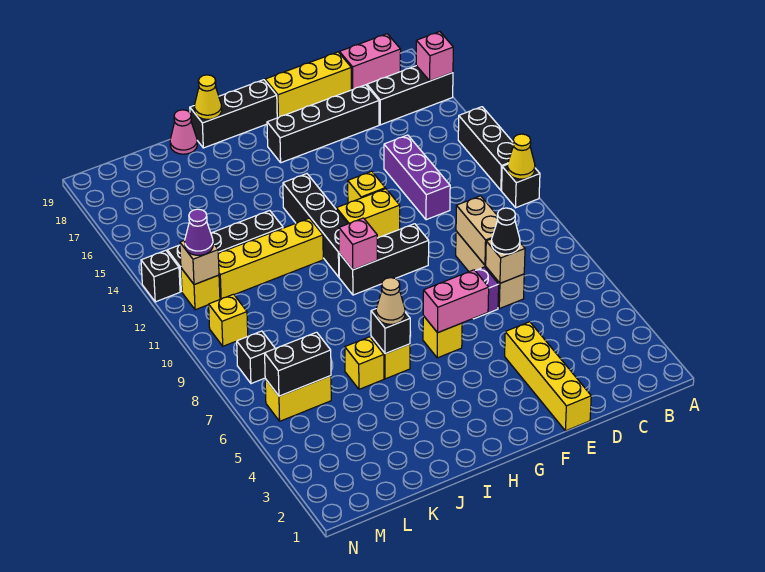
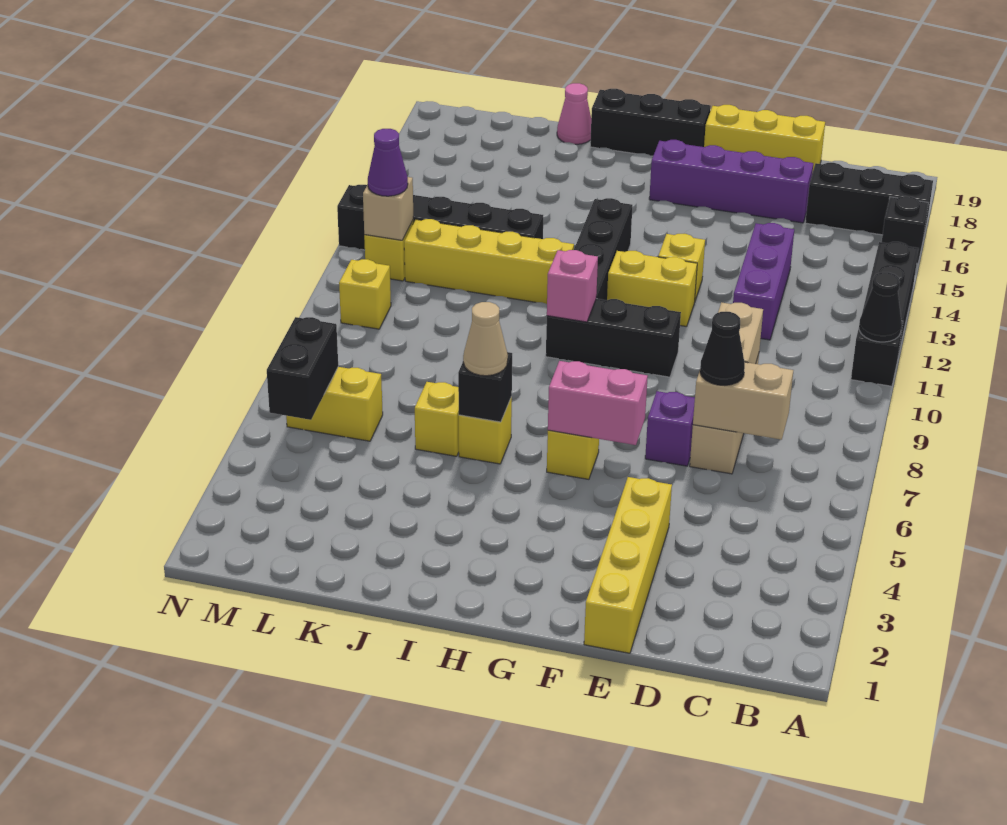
yellow cone A11 level 2 -> black cone A11 level 2
pink brick A17 level 2 -> none
pink brick B19:C19 level 1 -> none
tan brick D7 level 2 -> tan brick C7:D7 level 2
black brick D17:G17 level 1 -> purple brick D17:G17 level 1
yellow cone I19 level 2 -> none
black brick L6:M6 level 2 -> black brick M5:M6 level 2
black brick M8 level 1 -> black brick A16 level 1

